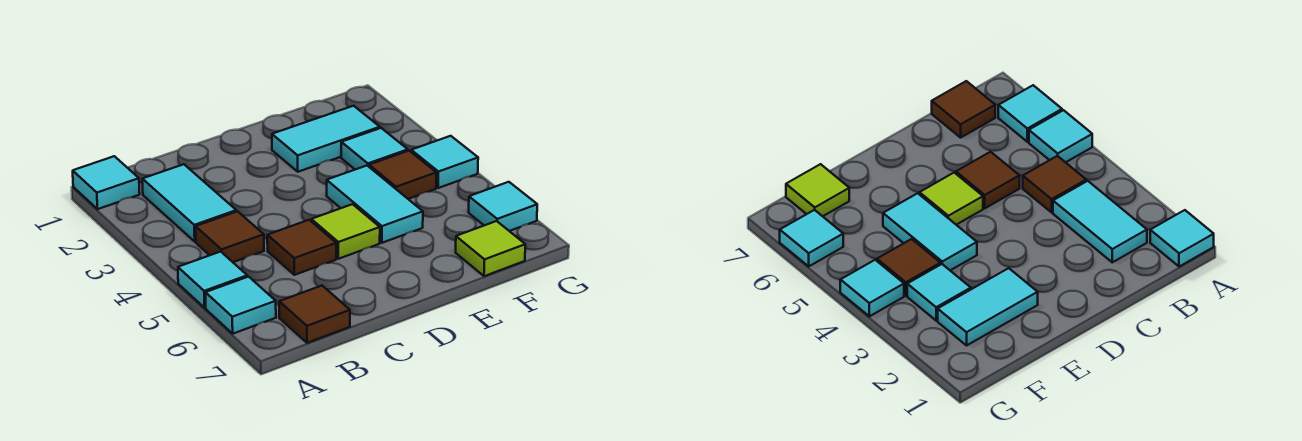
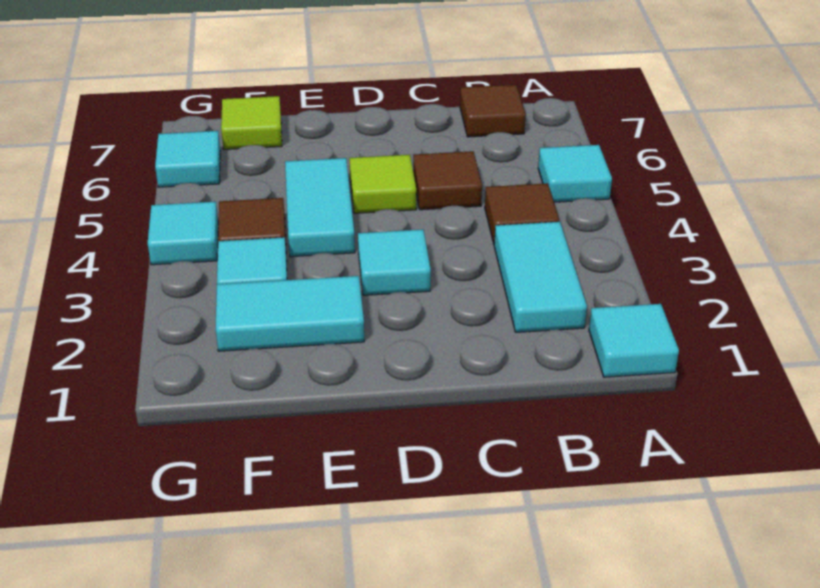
cyan tile A6 level 1 -> cyan tile D3 level 1

